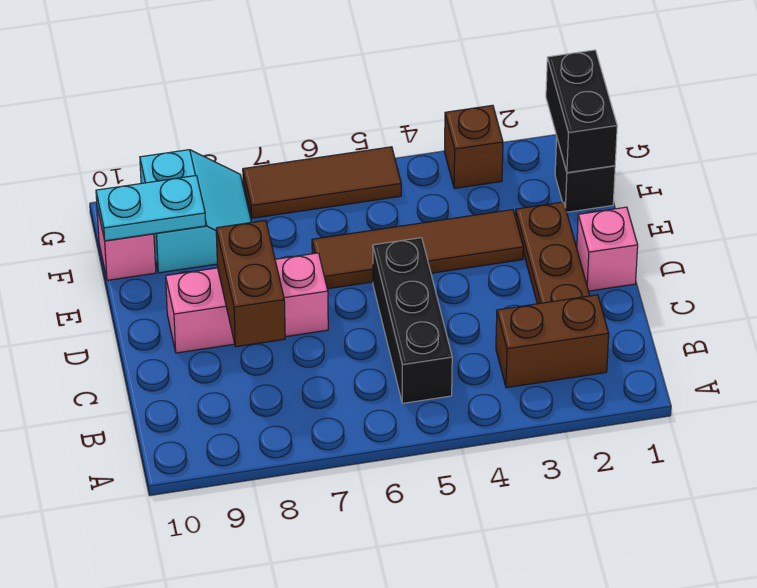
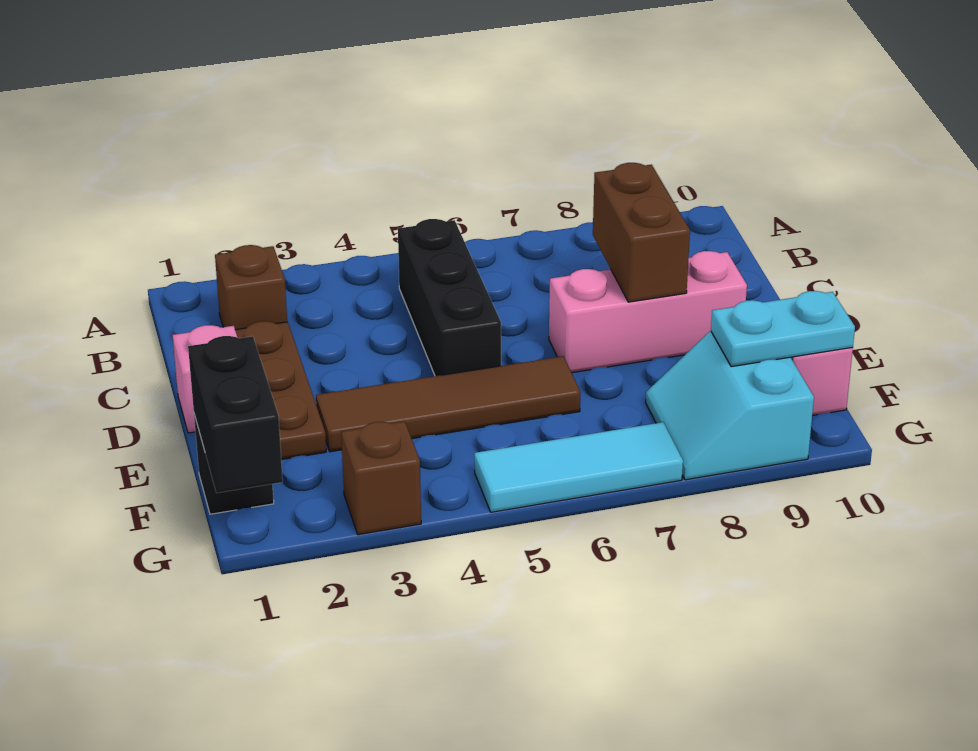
brown brick B2:B3 level 1 -> brown brick B2 level 1
brown tile G5:G7 level 1 -> cyan tile G5:G7 level 1

